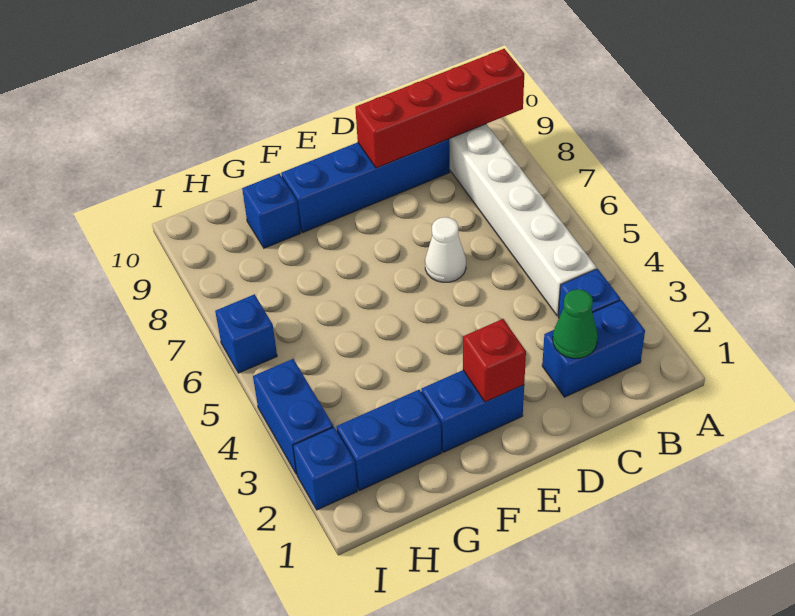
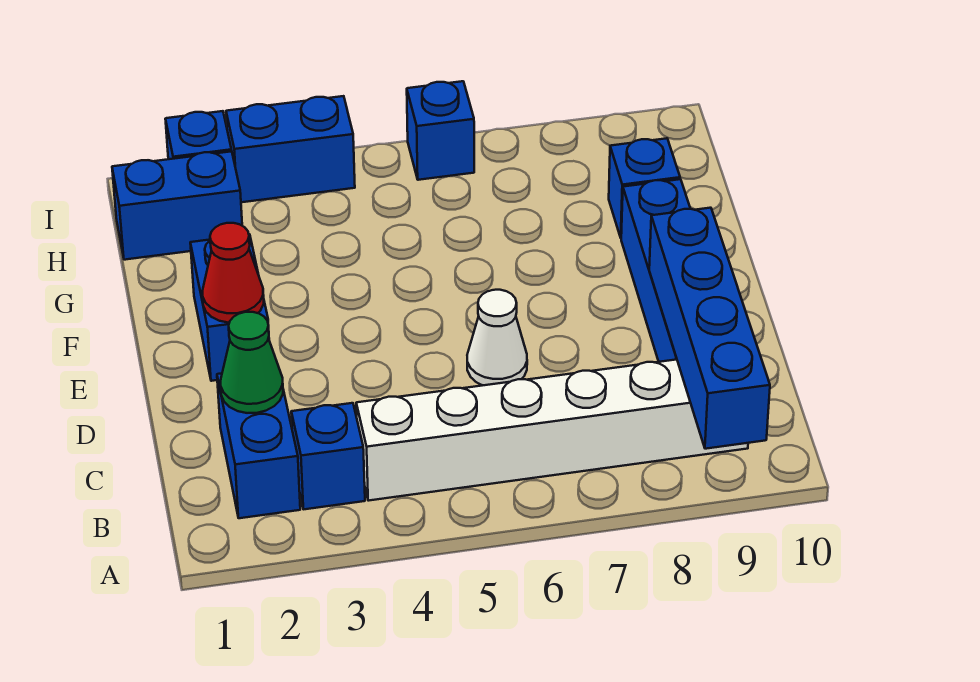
red brick A9:D9 level 2 -> blue brick A9:D9 level 2
red brick E2 level 2 -> red cone E2 level 2
blue brick G2:H2 level 1 -> blue brick H1:H2 level 1

